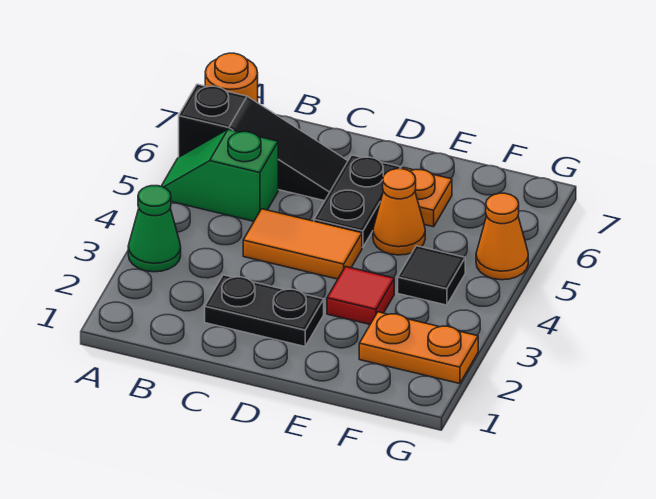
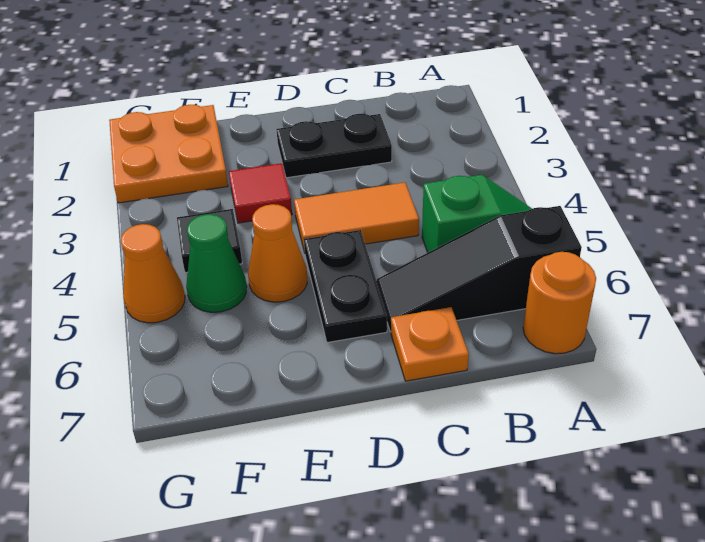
green cone A3 level 1 -> green cone F5 level 1
orange plate E6 level 1 -> orange plate C7 level 1
orange plate F2:G2 level 1 -> orange plate F1:G2 level 1

